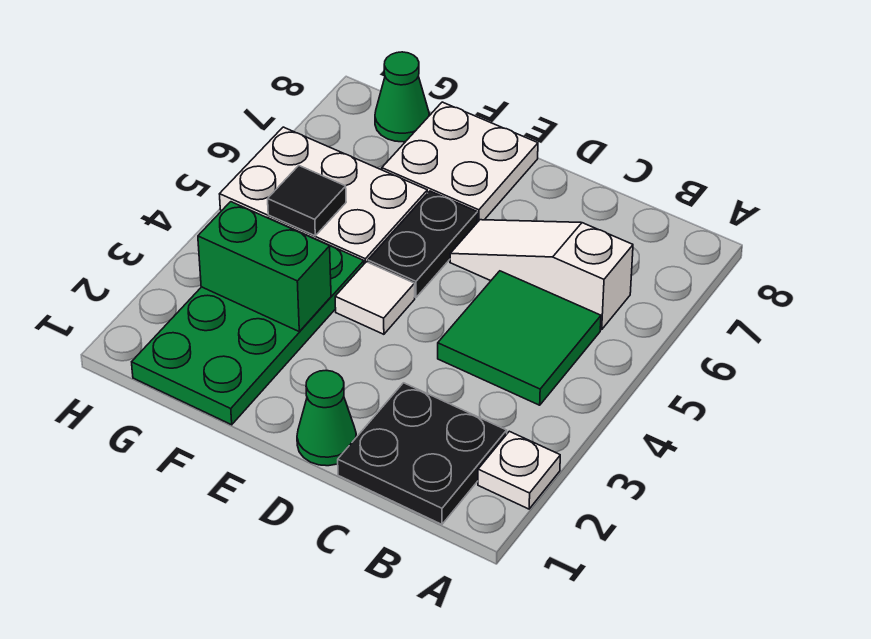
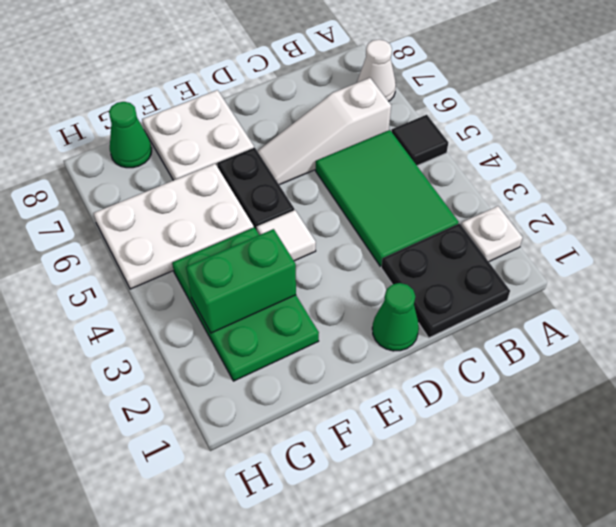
none -> white cone A7 level 1
green tile B4:C5 level 1 -> green tile B3:C5 level 1
green plate F1:G4 level 1 -> green plate F2:G4 level 1
black tile G5 level 2 -> black tile A5 level 1

